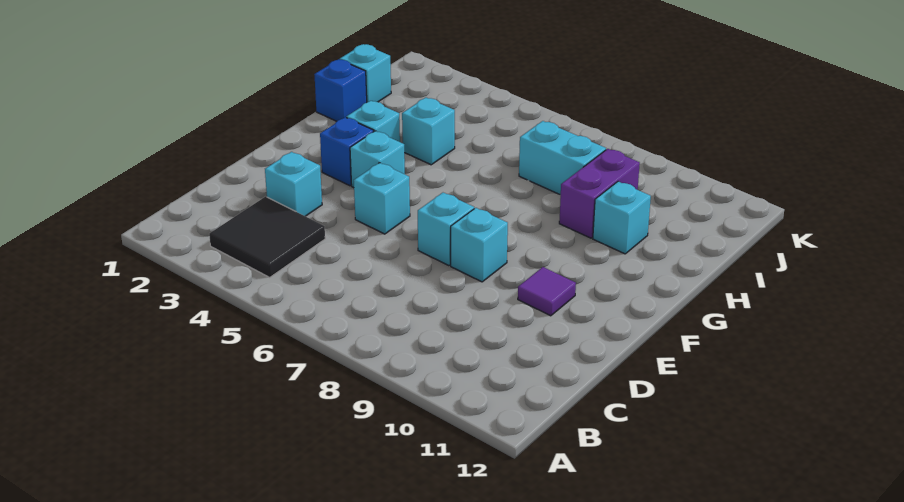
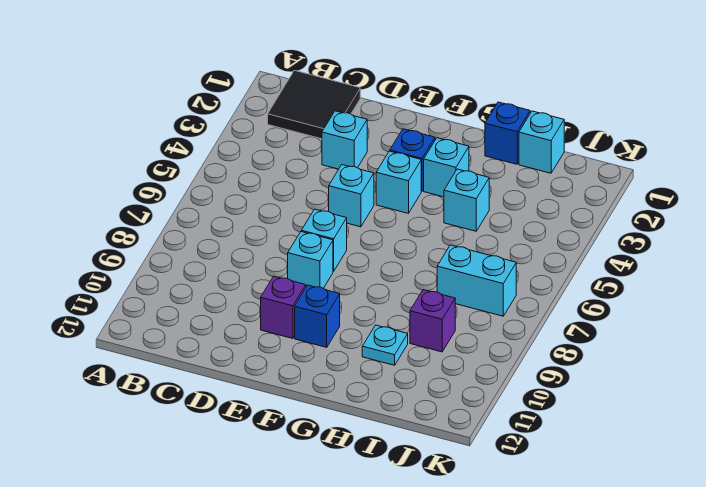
black tile B3:C4 level 1 -> black tile B1:C2 level 1
purple tile E10 level 1 -> purple brick E10 level 1
none -> blue brick F10 level 1
purple brick H9:I9 level 1 -> purple brick I9 level 1
cyan brick H10 level 1 -> cyan plate H10 level 1
cyan brick I7:I8 level 1 -> cyan brick I7:J7 level 1

